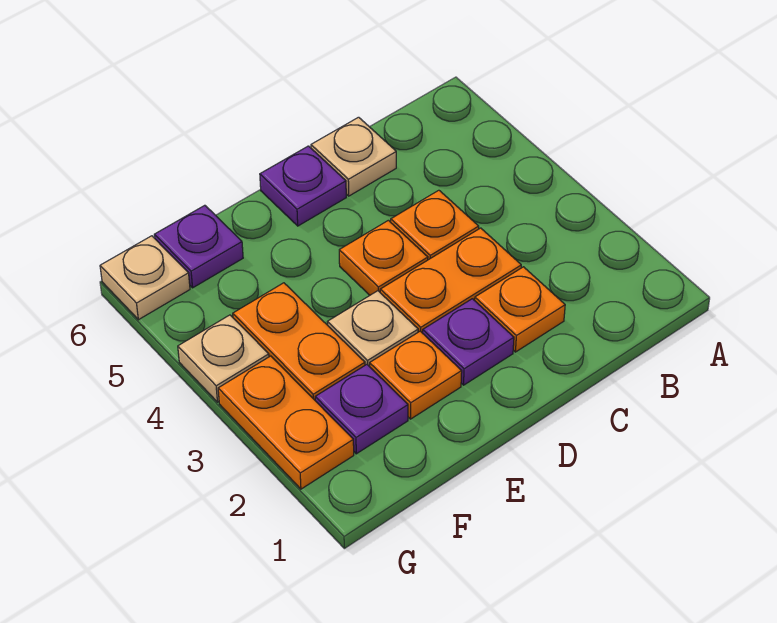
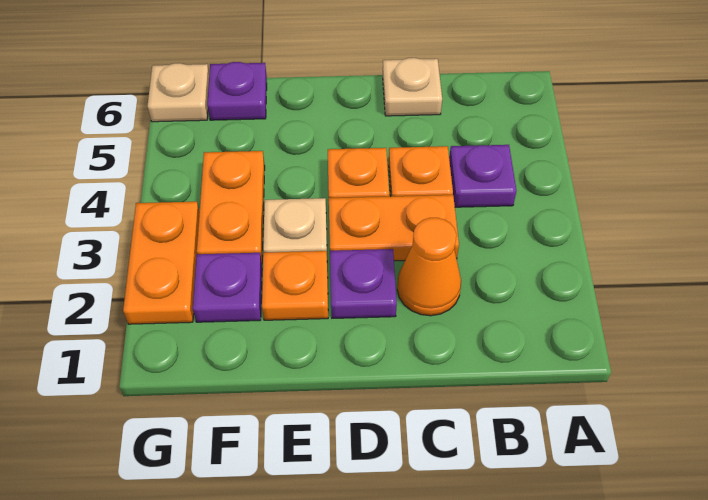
orange plate C2 level 1 -> orange cone C2 level 1
purple plate D6 level 1 -> purple plate B4 level 1
tan plate G4 level 1 -> none

